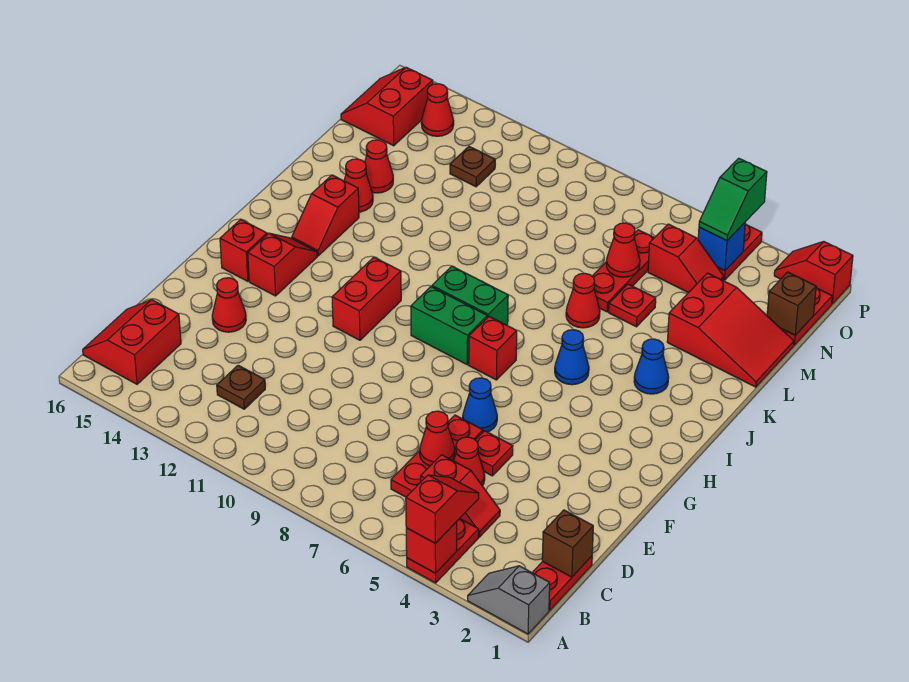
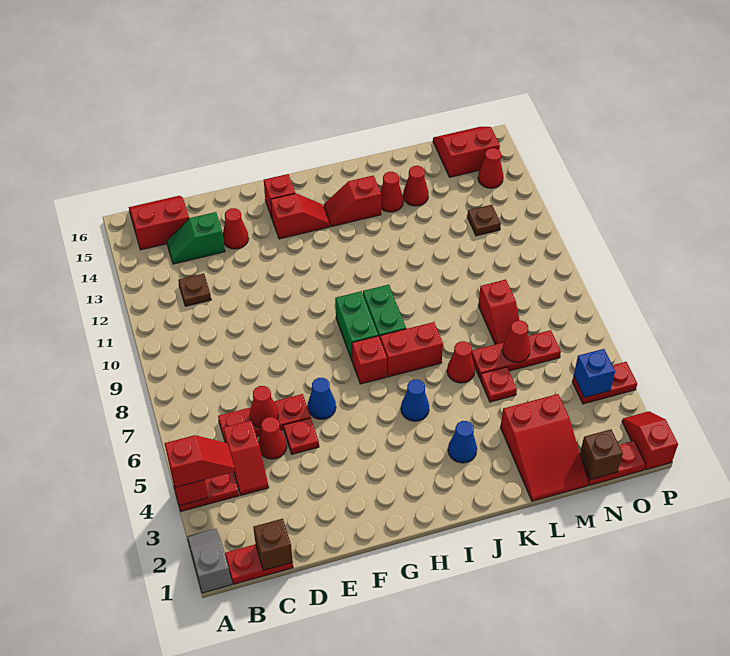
red brick G11:H11 level 1 -> red brick I7:J7 level 1
red slope N4:N5 level 1 top 5 -> red slope M7:M8 level 1 top 8
green slope O4:P4 level 3 top P -> green slope C14:D14 level 1 top D

